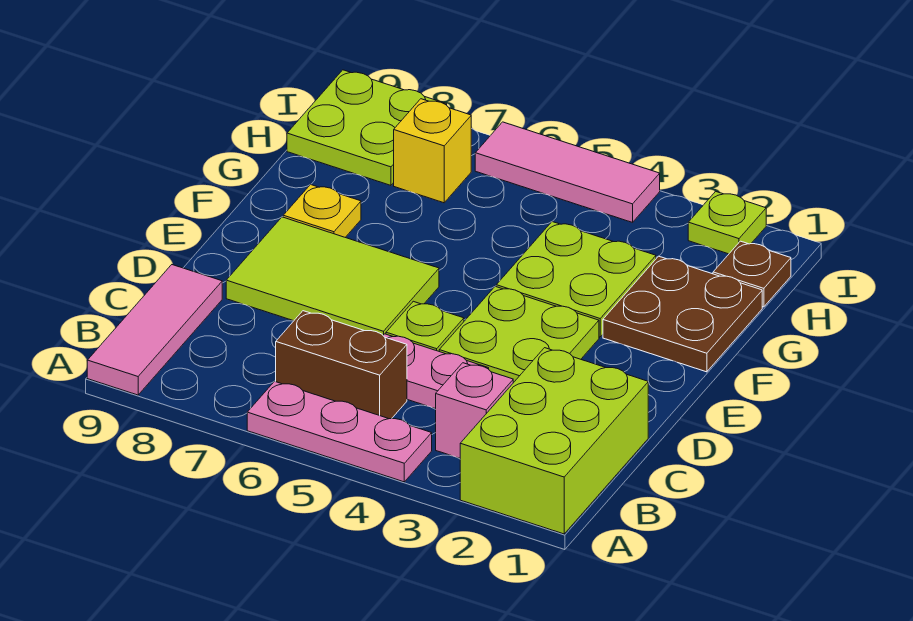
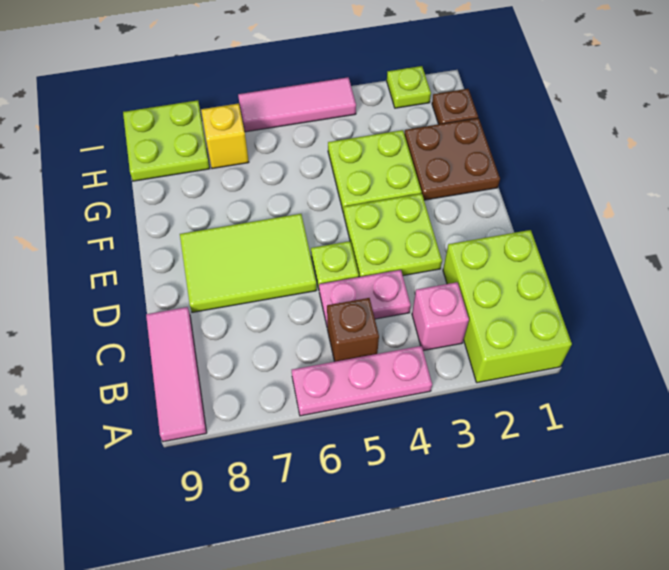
brown brick B5:B6 level 1 -> brown brick B5 level 1
yellow plate F8 level 1 -> none

